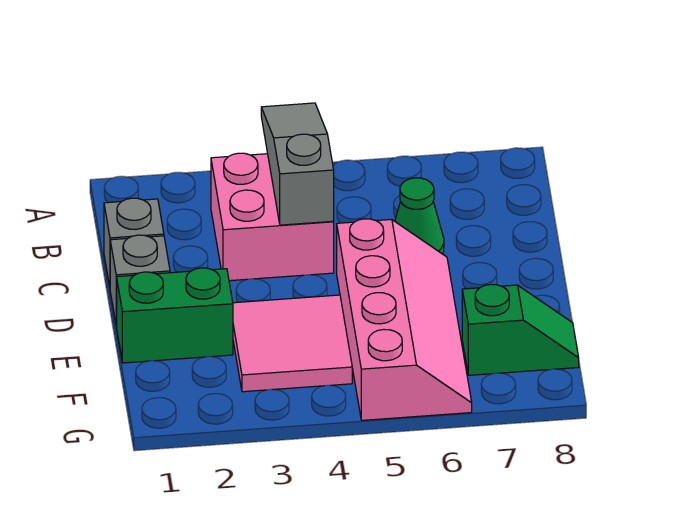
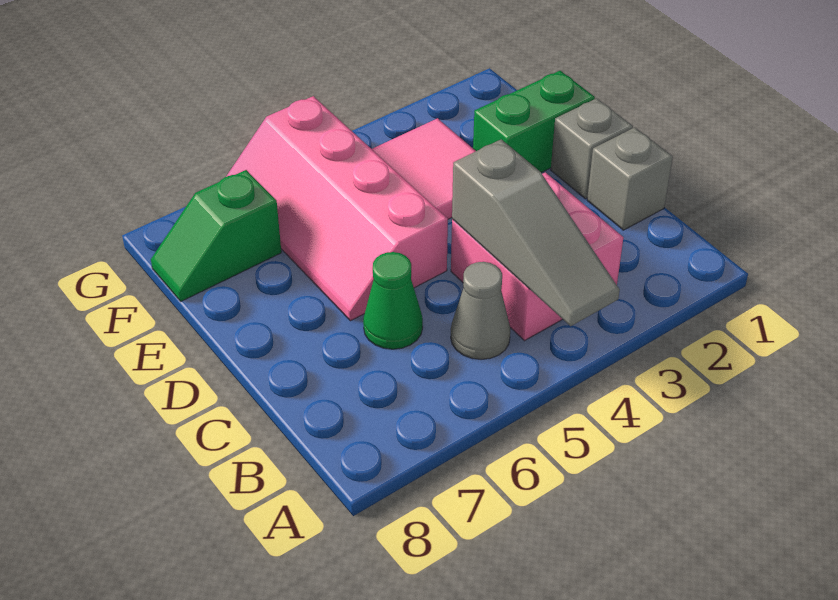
none -> grey cone B5 level 1

